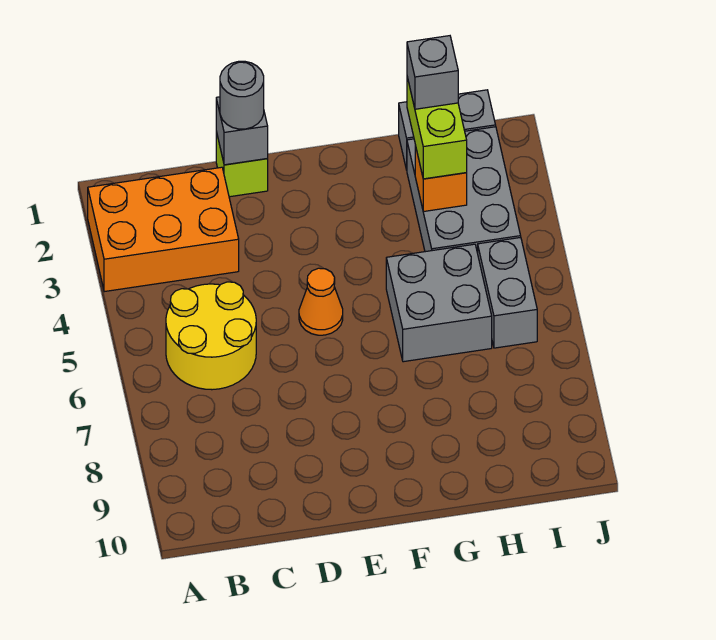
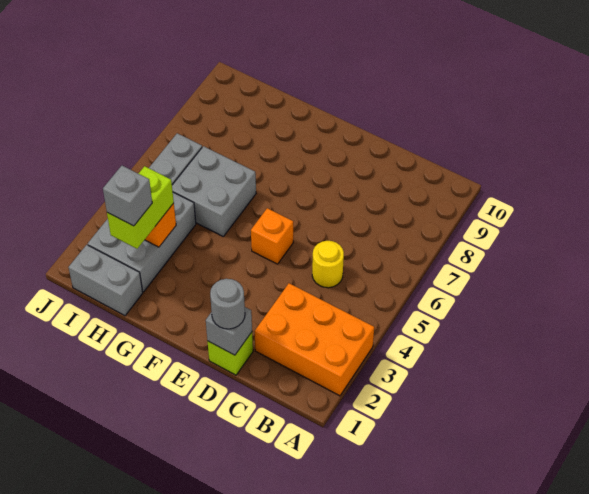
yellow round brick B5:C6 level 1 -> yellow round brick C5 level 1
orange cone E5 level 1 -> orange brick E5 level 1

